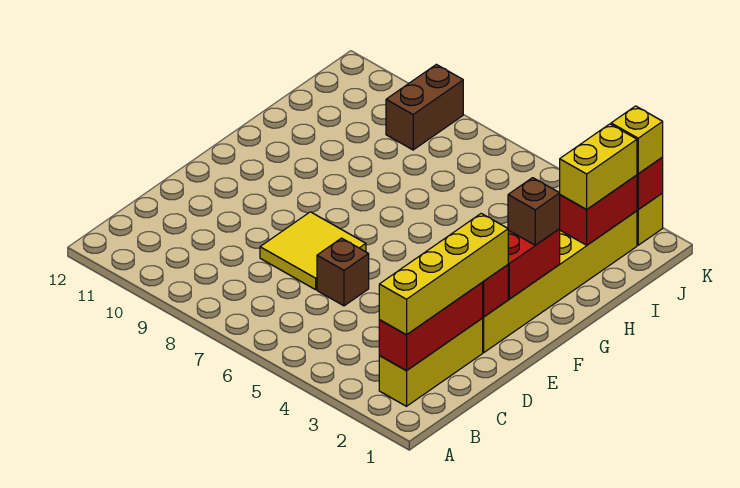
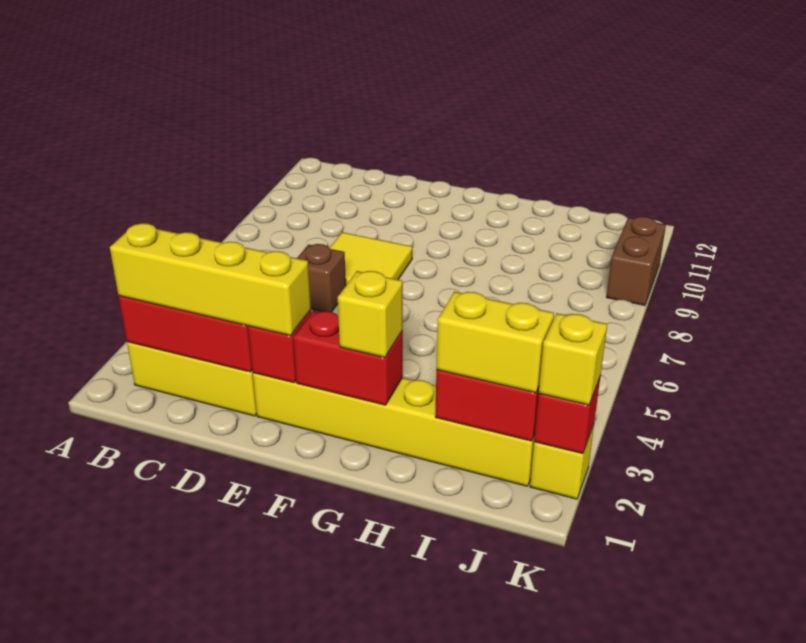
brown brick G2 level 3 -> yellow brick G2 level 3
brown brick J9:K9 level 1 -> brown brick K9:K10 level 1

